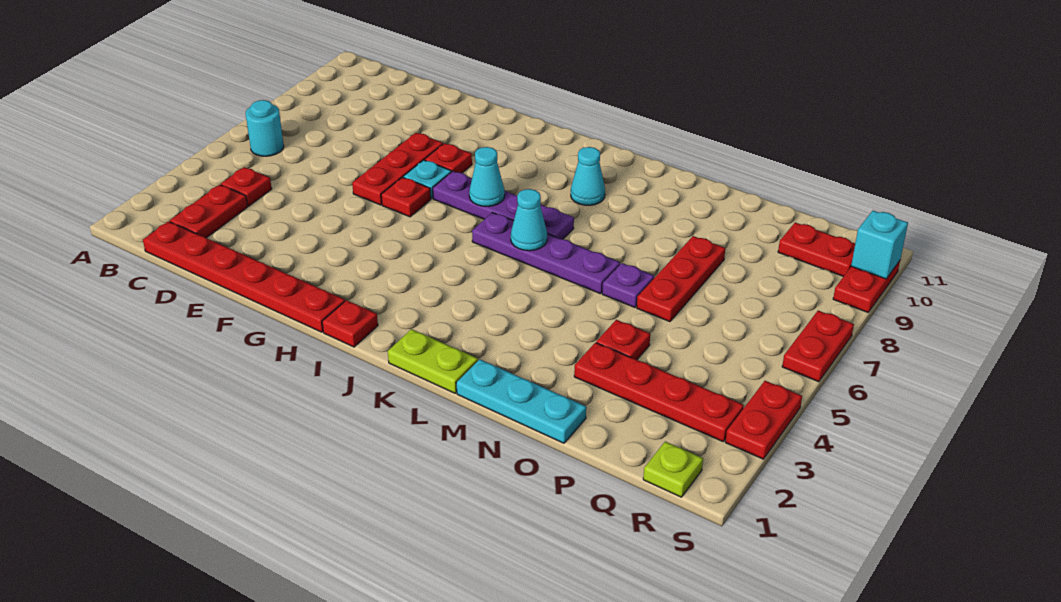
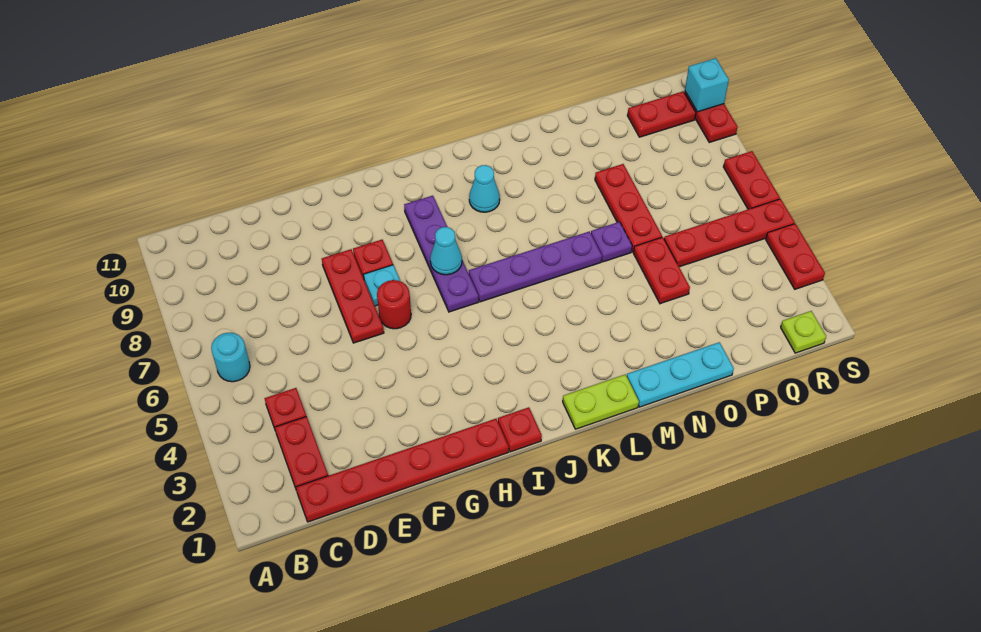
red plate G6 level 1 -> red round brick G6 level 1
purple plate H7:K7 level 1 -> purple plate I6:I9 level 1
cyan cone K6 level 2 -> none
red plate O3:R3 level 1 -> red plate P5:S5 level 1
red plate O4 level 1 -> red plate O4:O5 level 1

